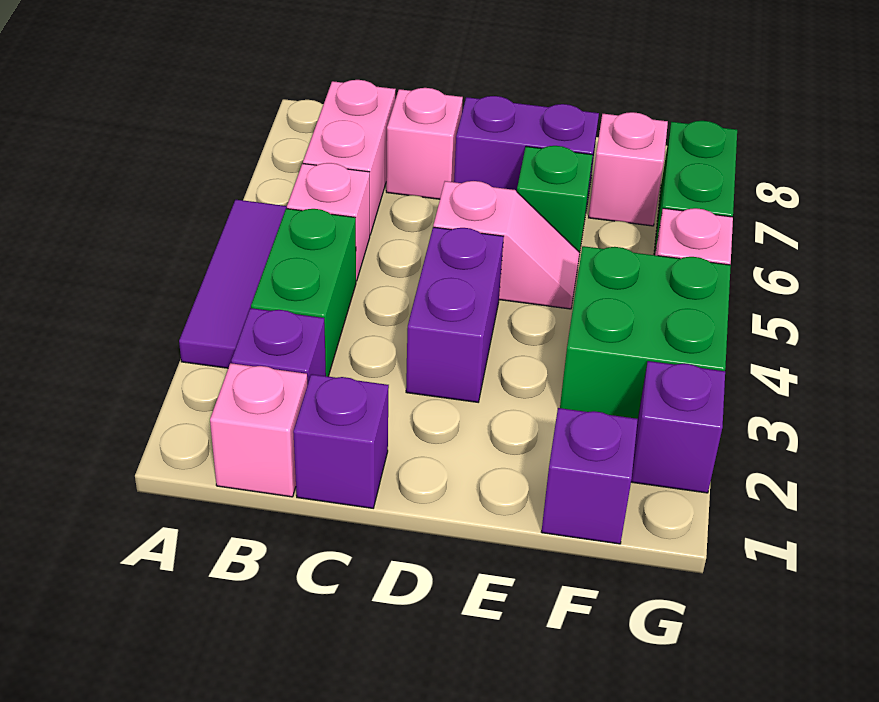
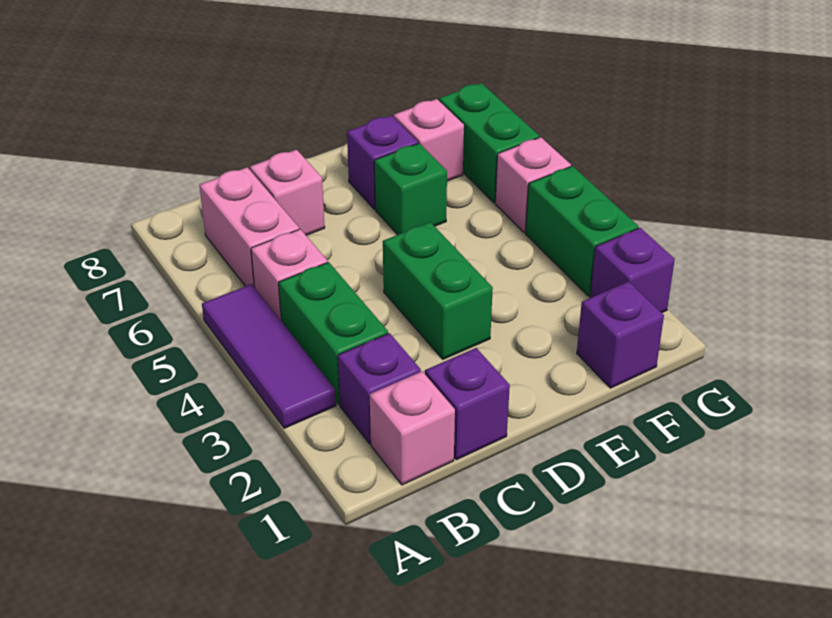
purple brick D3:D4 level 1 -> green brick D3:D4 level 1
pink slope D5:E5 level 1 top D -> none
purple brick D7:E7 level 1 -> purple brick E7 level 1
green brick F3:G4 level 1 -> green brick G3:G4 level 1

